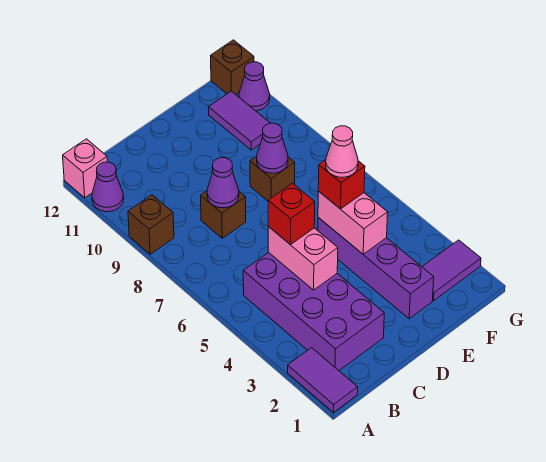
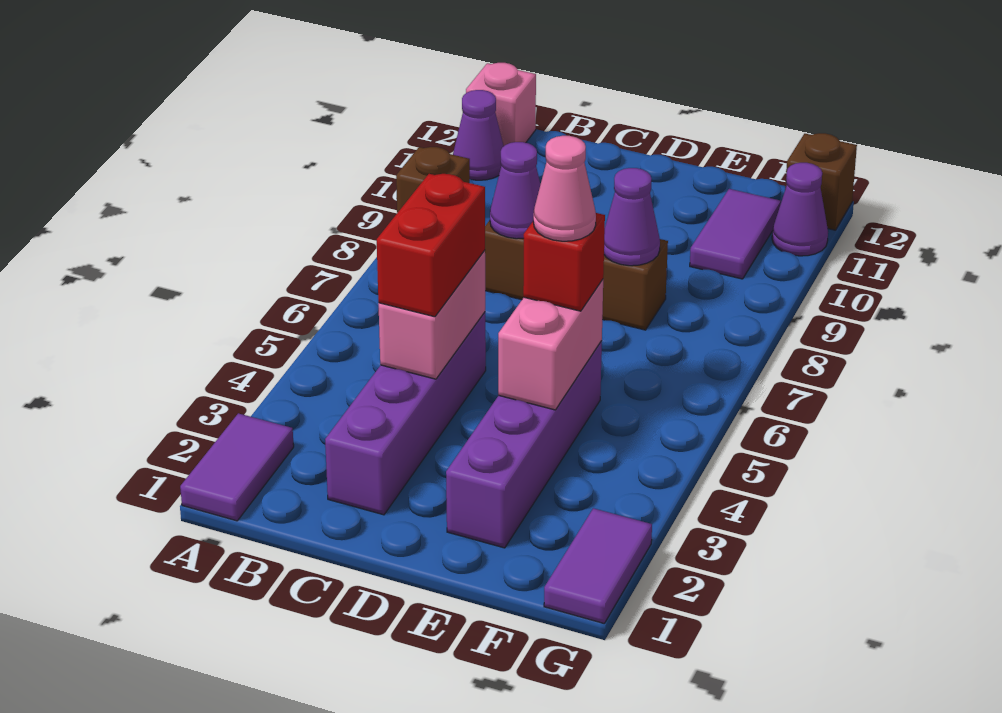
purple brick B2:C5 level 1 -> purple brick C2:C5 level 1
red brick C5 level 3 -> red brick C4:C5 level 3
purple tile F2:G2 level 1 -> purple tile G1:G2 level 1

